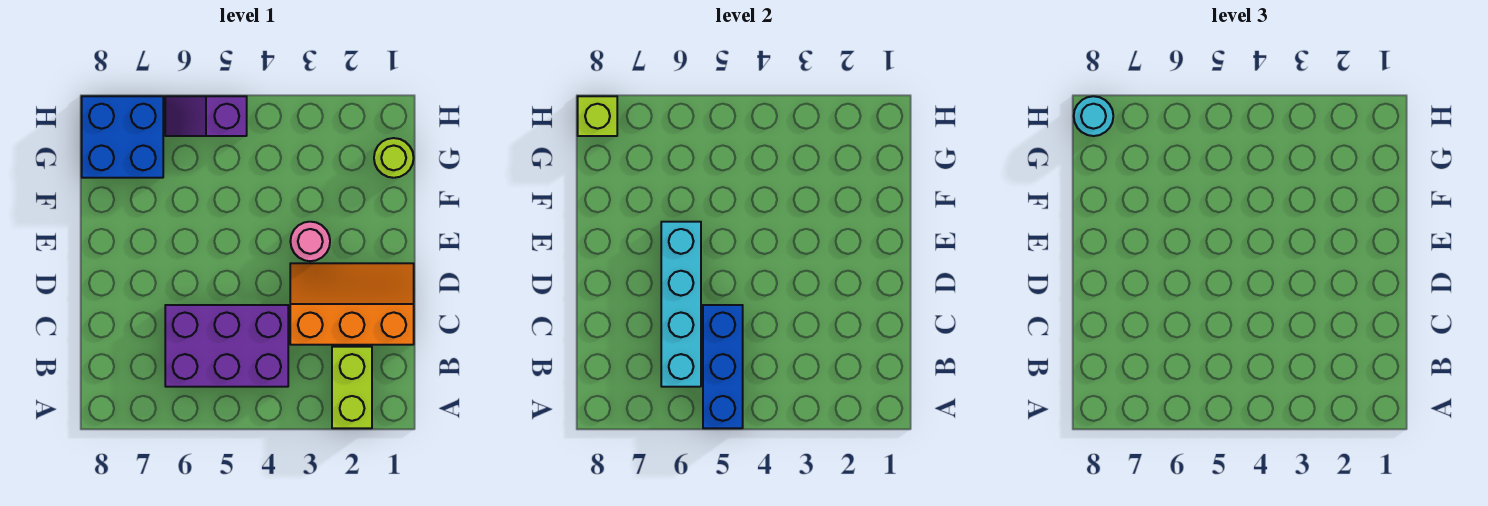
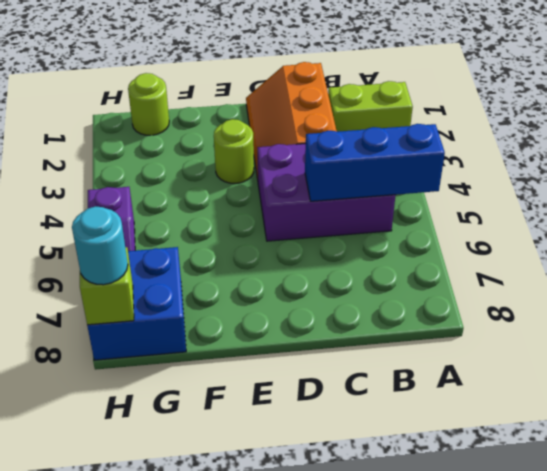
purple brick B4:C6 level 1 -> purple brick B4:D5 level 1
cyan brick B6:E6 level 2 -> none
pink round brick E3 level 1 -> lime round brick E3 level 1

